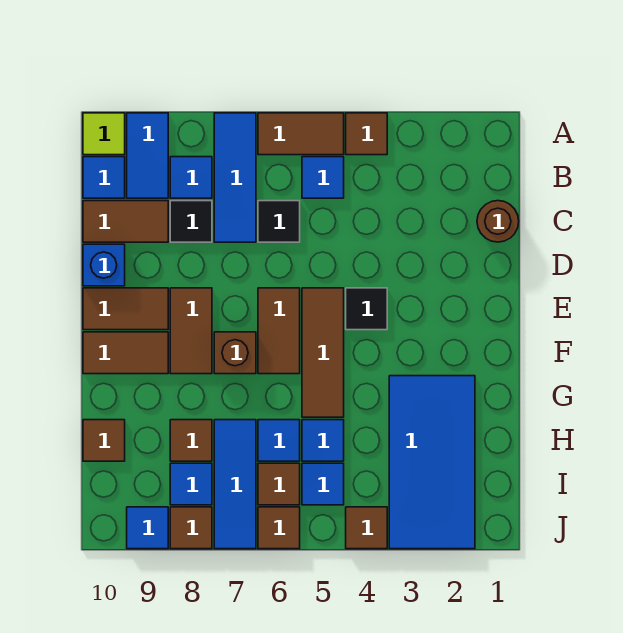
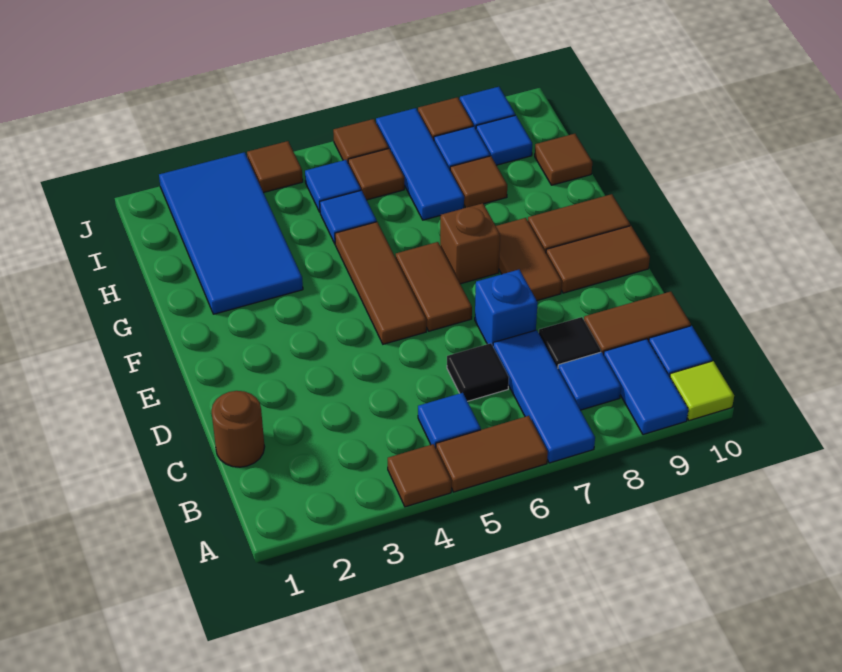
blue brick D10 level 1 -> blue brick D7 level 1
black tile E4 level 1 -> none
blue tile H6 level 1 -> blue tile I9 level 1

